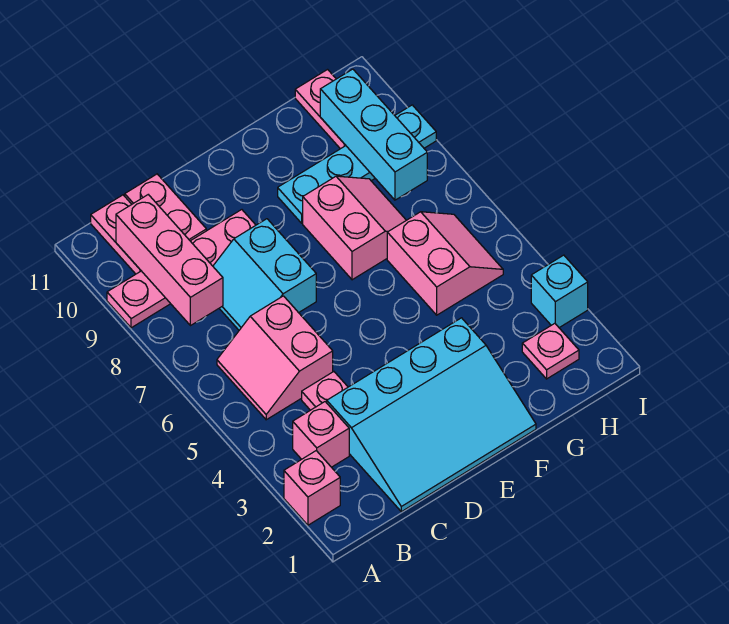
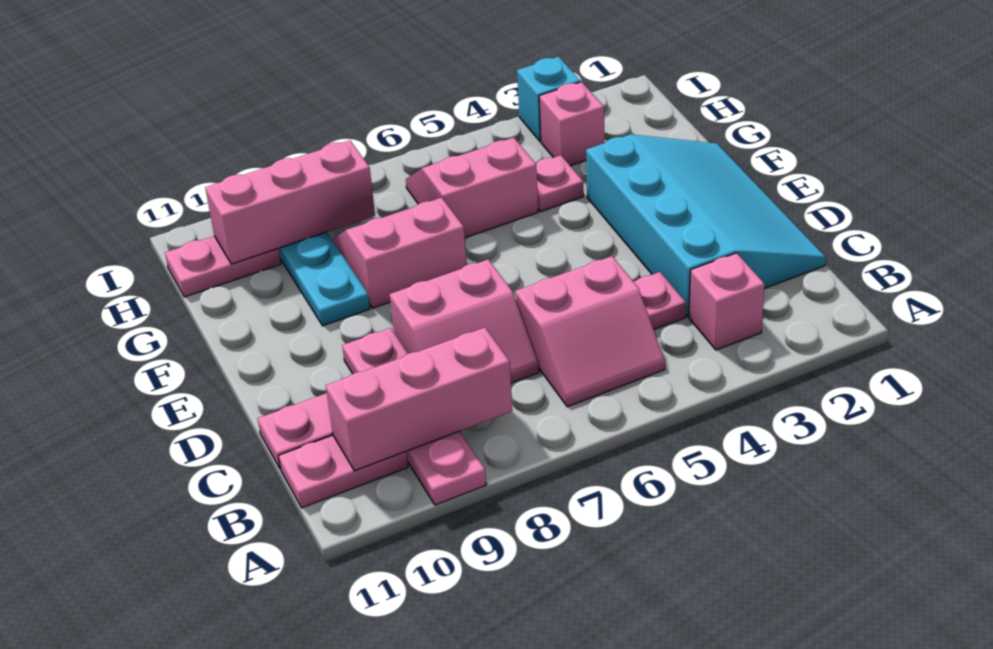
pink brick A2 level 1 -> pink brick H3 level 1
cyan slope C7:D8 level 1 top D -> pink slope C7:D8 level 1 top D
pink plate H2 level 1 -> pink plate G4 level 1
cyan brick H8:H10 level 2 -> pink brick H8:H10 level 2

